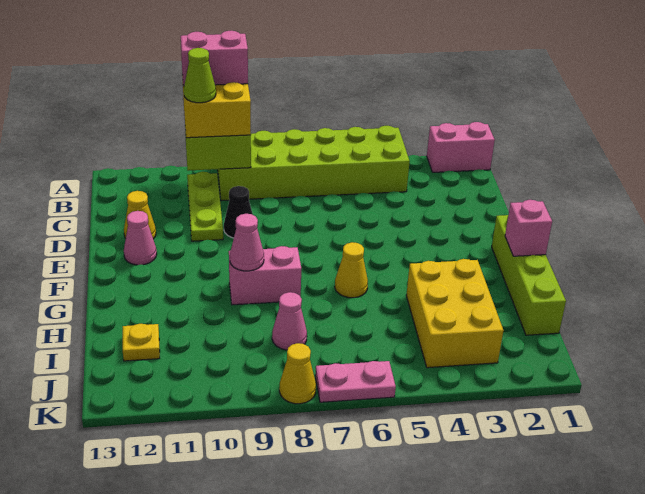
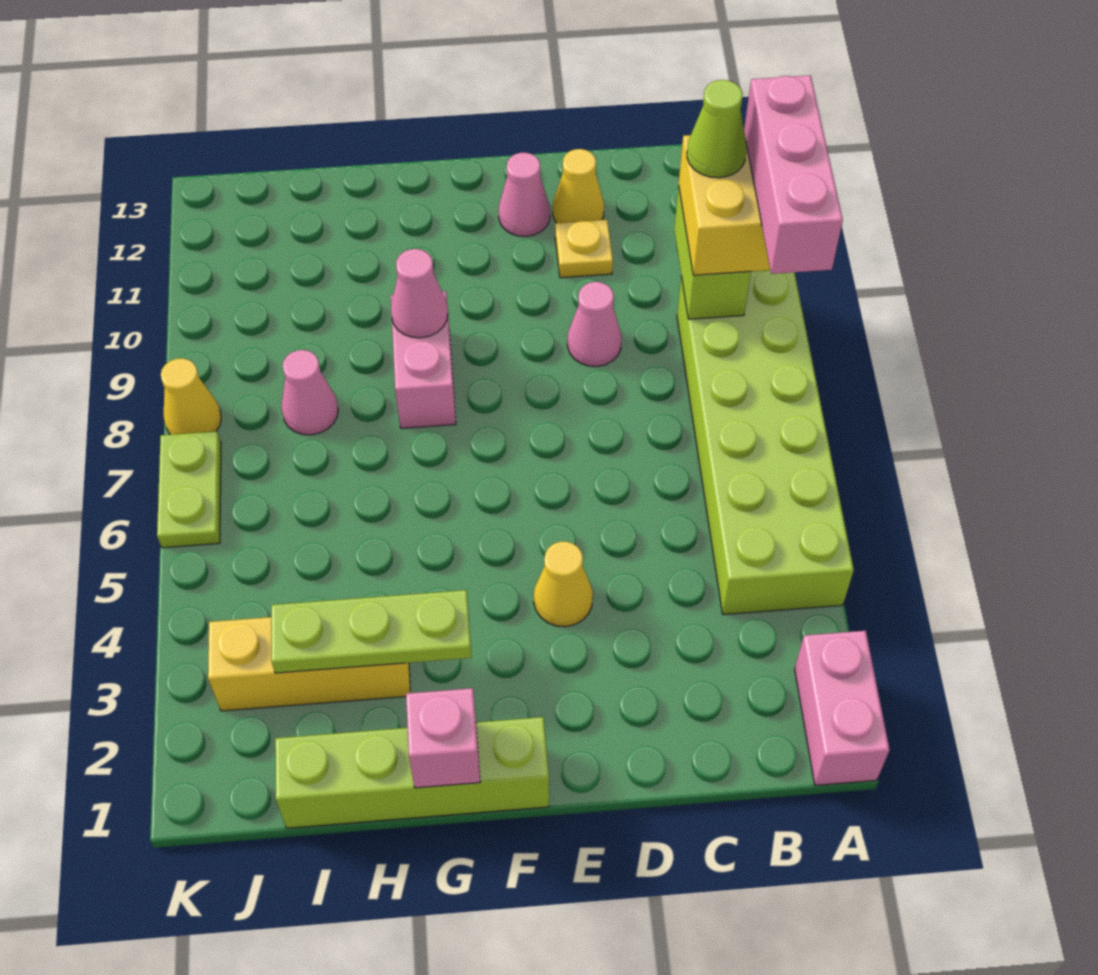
pink brick A9:A10 level 4 -> pink brick A8:A10 level 4
lime plate B10:D10 level 1 -> lime plate G3:I3 level 2
black cone D9 level 1 -> pink cone D9 level 1
yellow cone G6 level 1 -> yellow cone E4 level 1
yellow brick H3:J4 level 1 -> yellow brick H3:J3 level 1
yellow plate I12 level 1 -> yellow plate D11 level 1
pink plate K6:K7 level 1 -> lime plate K6:K7 level 1

